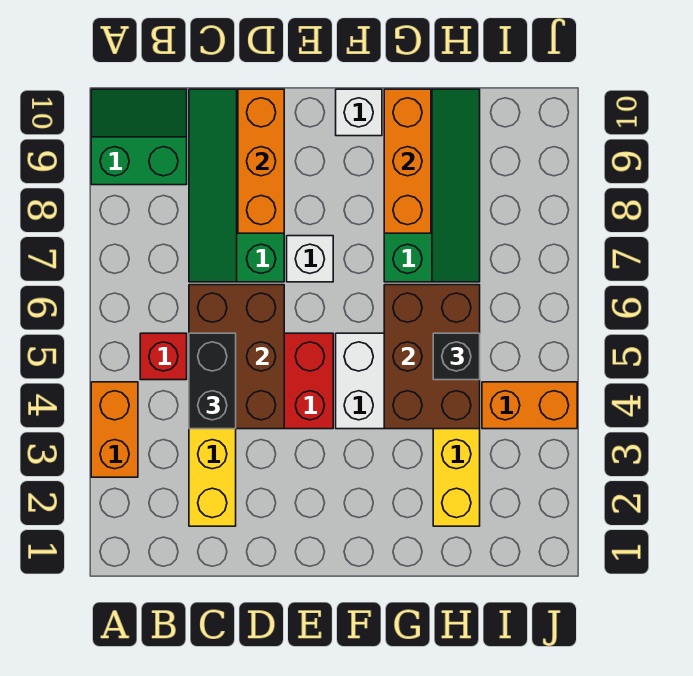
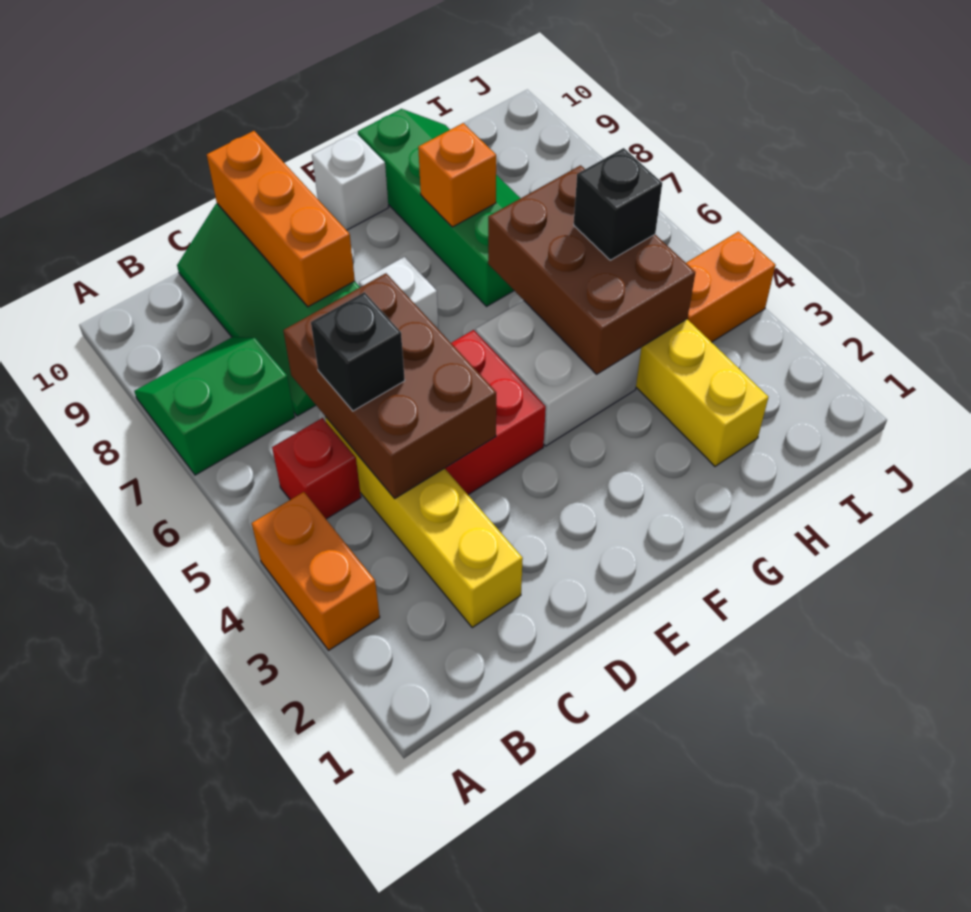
green slope A9:B10 level 1 top 9 -> green slope A7:B8 level 1 top 7
black brick C4:C5 level 3 -> black brick C5 level 3
orange brick G8:G10 level 2 -> orange brick G8 level 2

